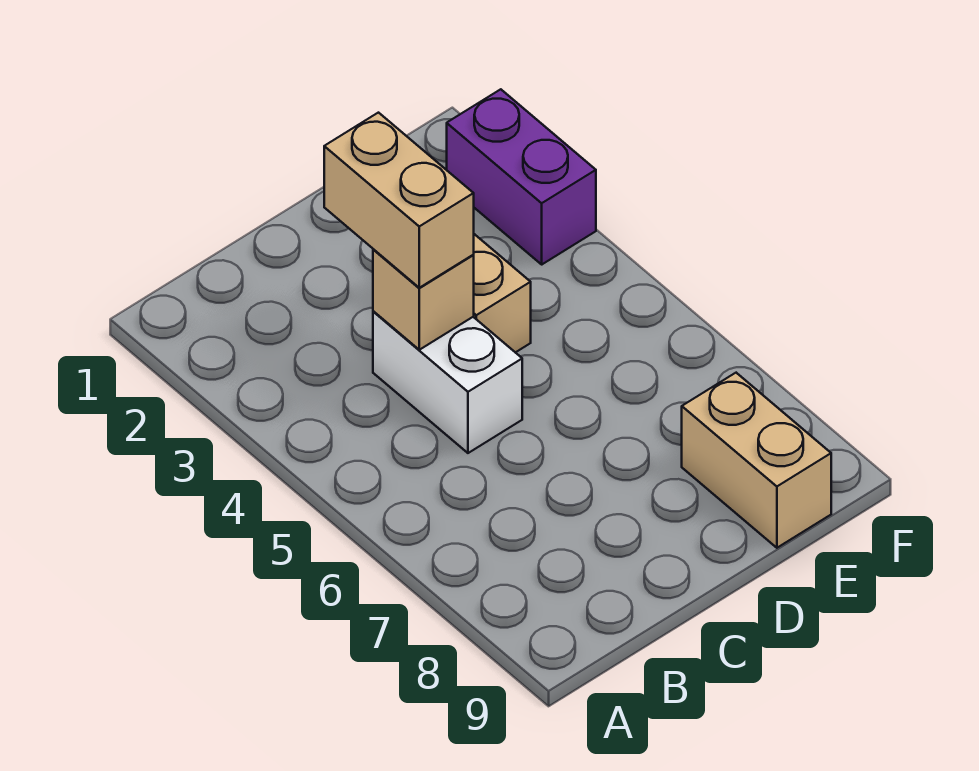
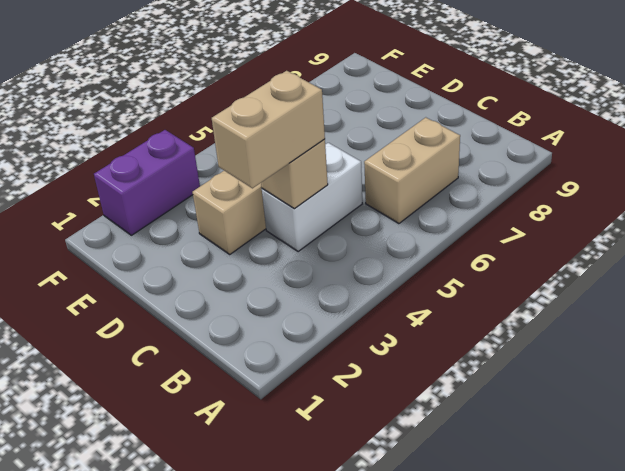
tan brick E8:E9 level 1 -> tan brick B6:B7 level 1

